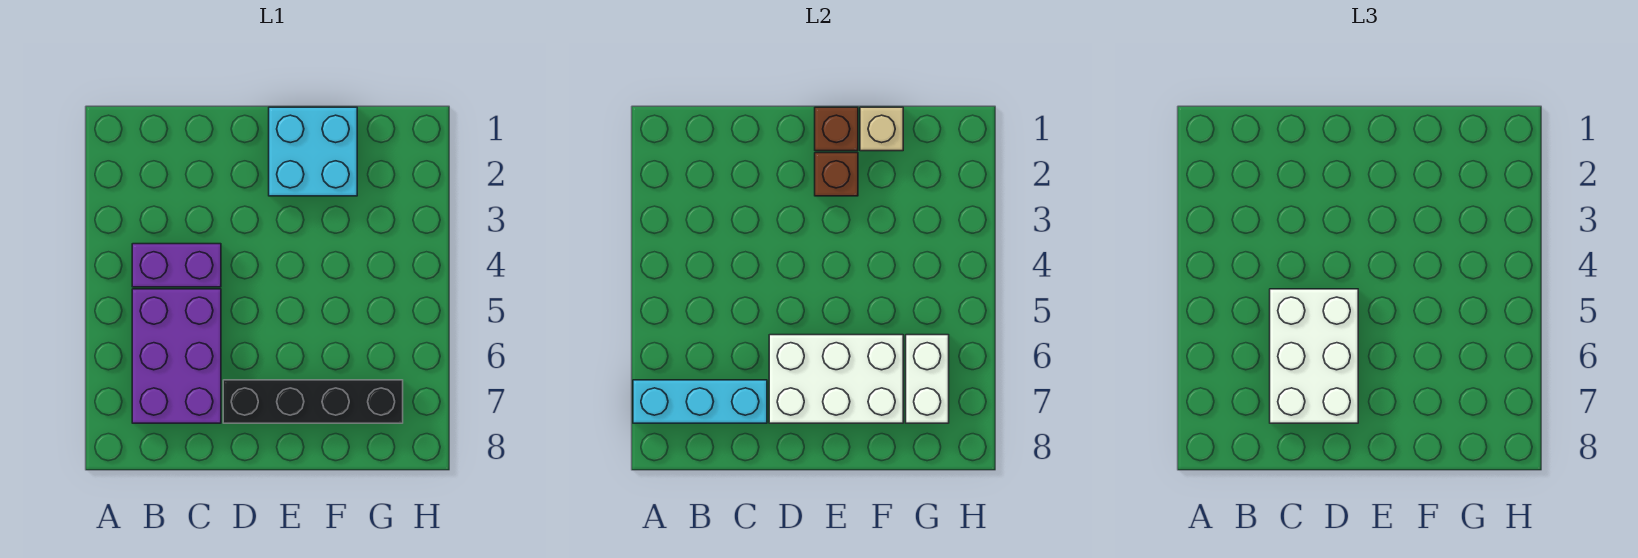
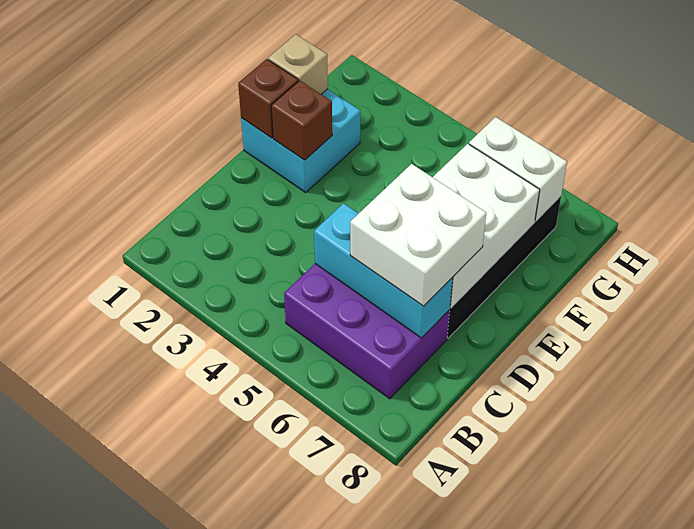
cyan brick A7:C7 level 2 -> cyan brick C5:C7 level 2
purple brick B4:C4 level 1 -> none
white brick C5:D7 level 3 -> white brick C6:D7 level 3

